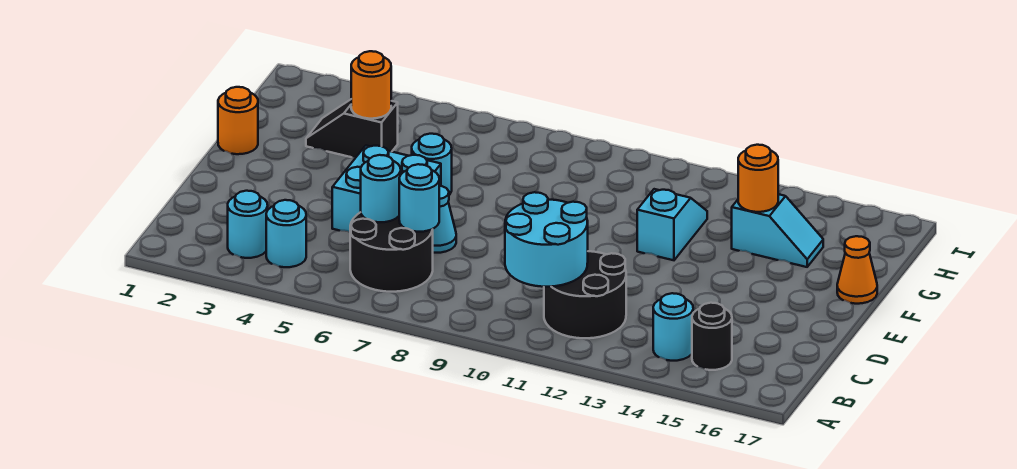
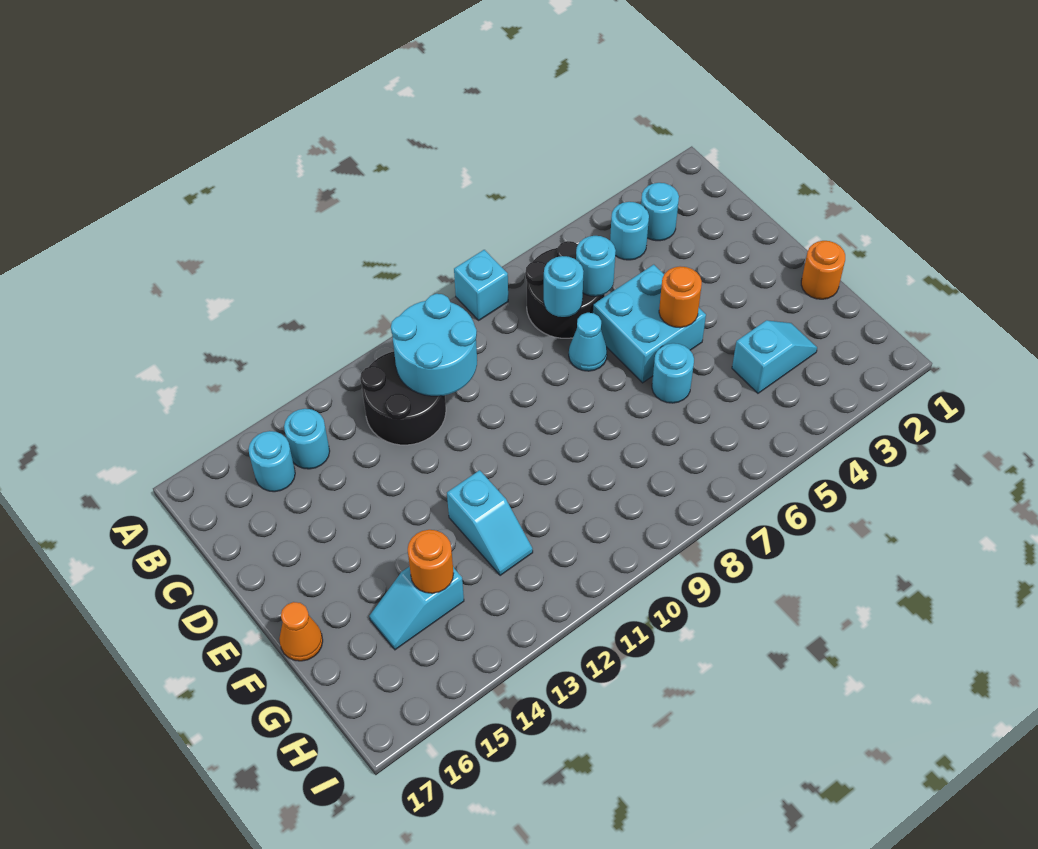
none -> cyan brick A8 level 1
black round brick B15 level 1 -> cyan round brick B15 level 1
black slope G3:G4 level 1 top 4 -> cyan slope G3:G4 level 1 top 4
orange round brick G4 level 2 -> orange round brick E5 level 2

